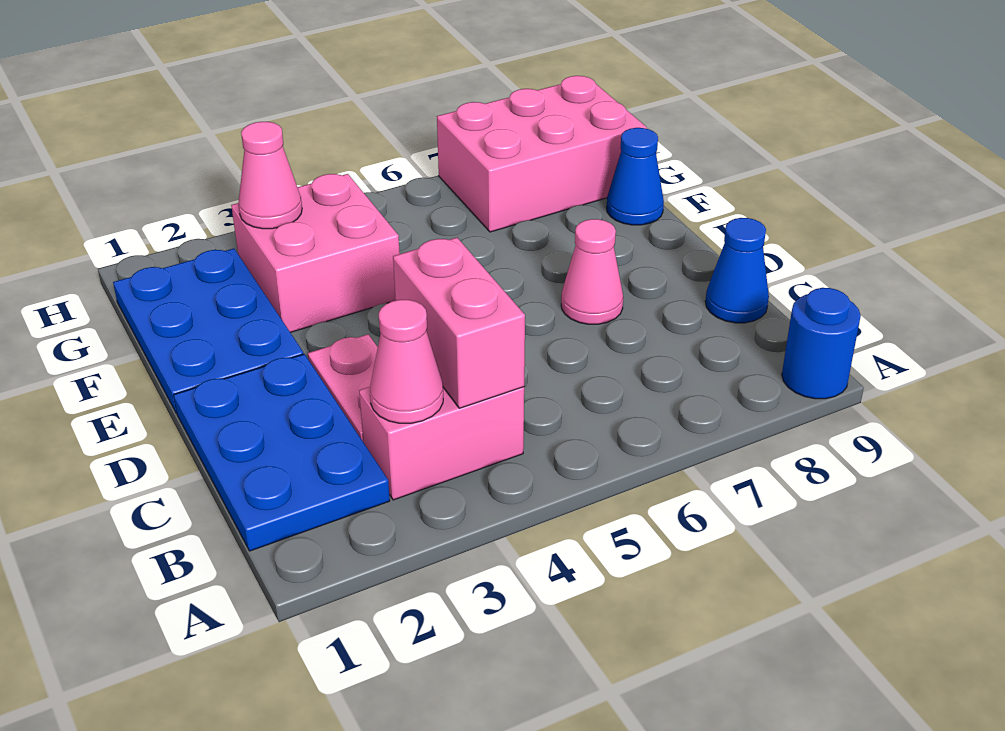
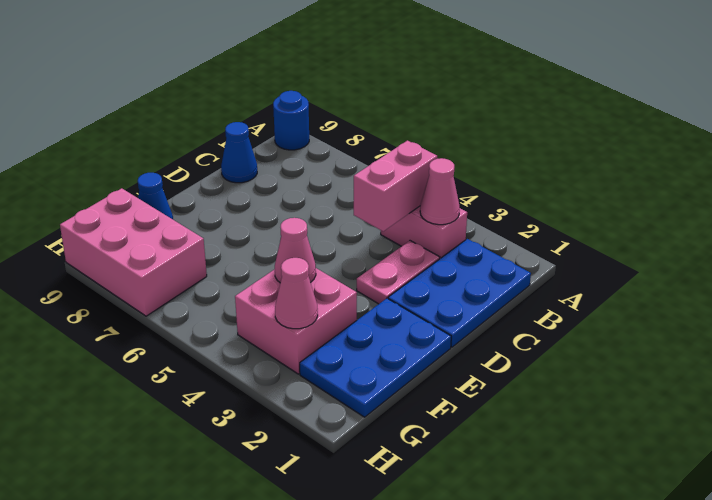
pink cone D7 level 1 -> pink cone F4 level 2

